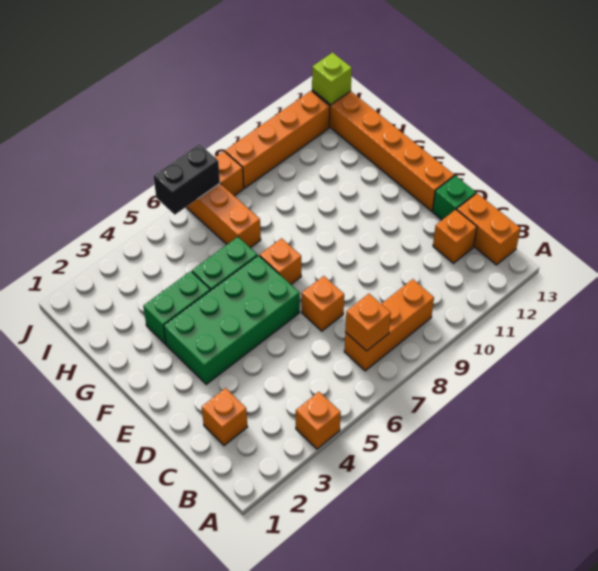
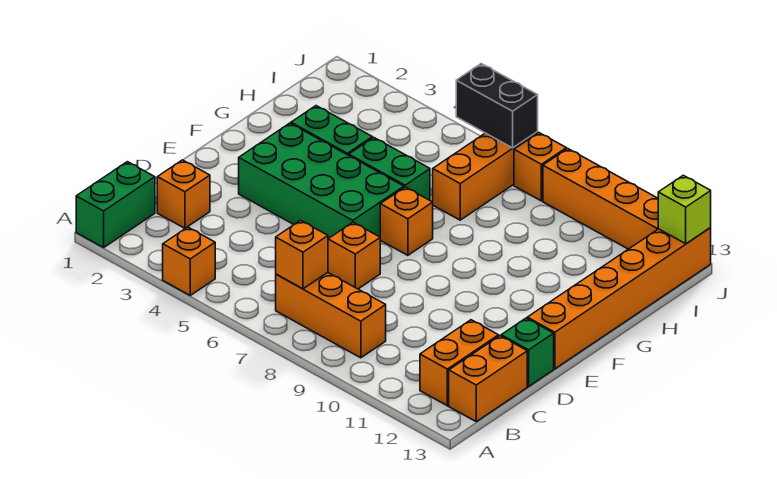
none -> green brick A1:B1 level 1
orange brick C12 level 1 -> orange brick B12:C12 level 1

